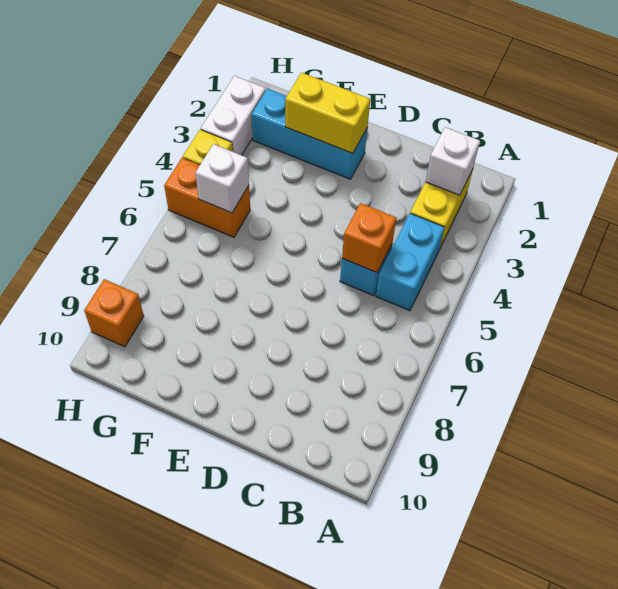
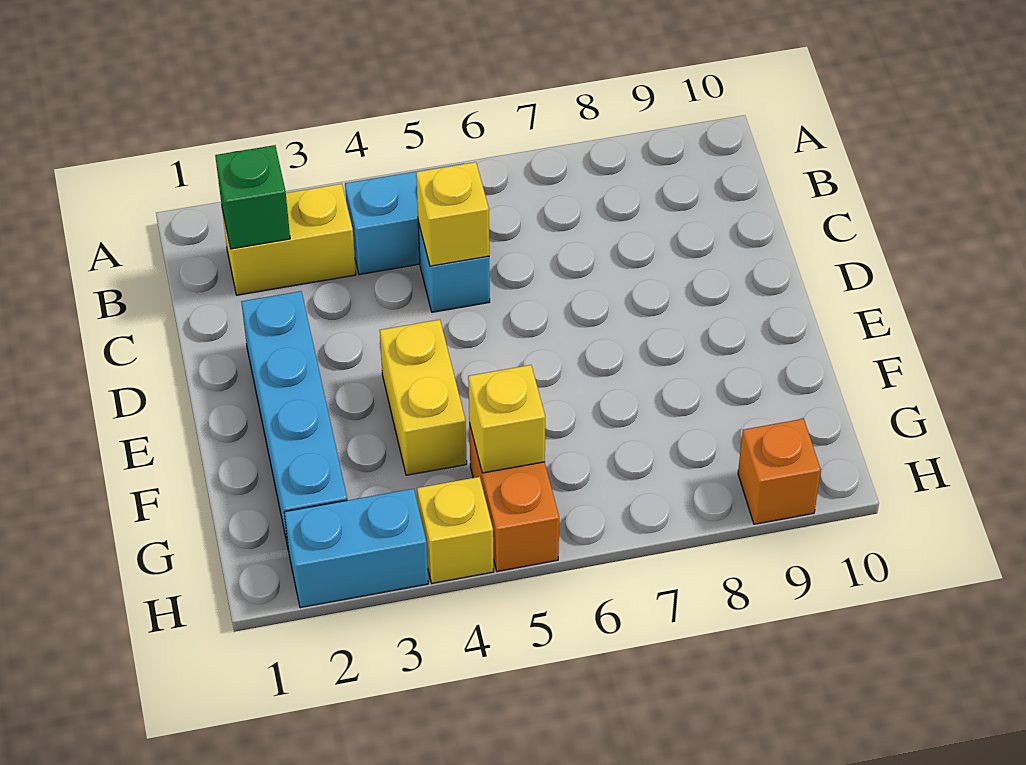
white brick B2 level 2 -> green brick B2 level 2
orange brick C5 level 2 -> yellow brick C5 level 2
cyan brick E2:G2 level 1 -> cyan brick D2:G2 level 1
yellow brick E2:F2 level 2 -> yellow brick E4:F4 level 1
white brick G5 level 2 -> yellow brick G5 level 2
white brick H2:H3 level 1 -> cyan brick H2:H3 level 1

